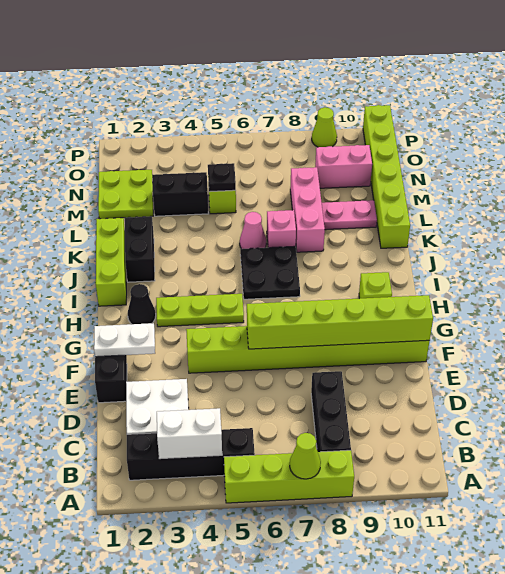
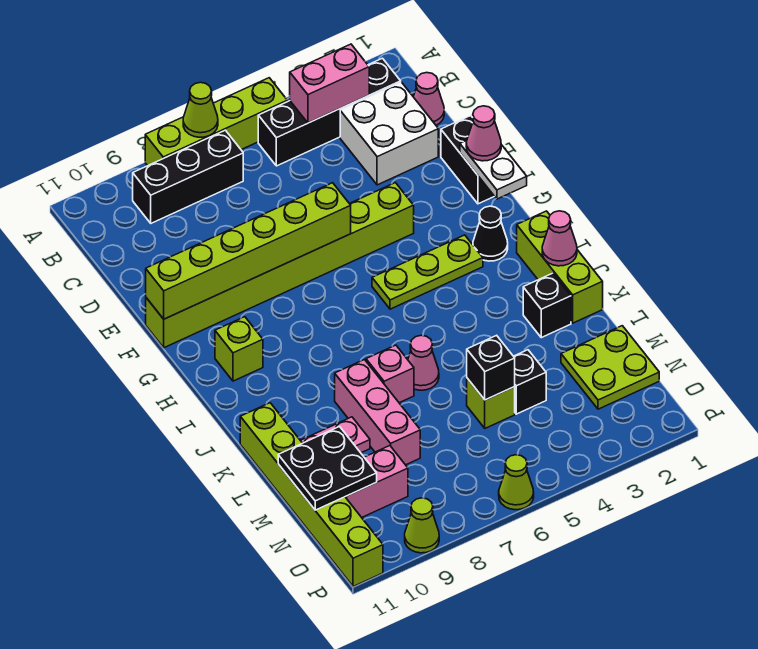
white brick B3:B4 level 2 -> pink brick B3:B4 level 2
black brick B8:D8 level 1 -> black brick B7:B9 level 1
none -> pink cone C1 level 1
white plate F1:F2 level 2 -> white plate F1:G1 level 2
none -> pink cone F1 level 3
black plate I6:J7 level 1 -> black plate M10:N11 level 2
none -> pink cone J1 level 2
black brick J2:K2 level 1 -> black brick K2 level 1
black brick M3:M4 level 1 -> black brick M4 level 1
black plate M5 level 2 -> black brick M5 level 2
none -> lime cone P6 level 1

